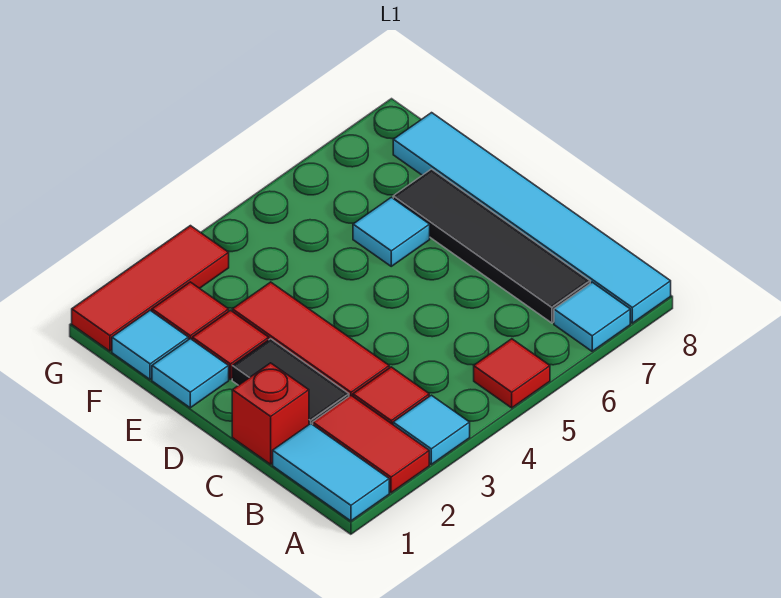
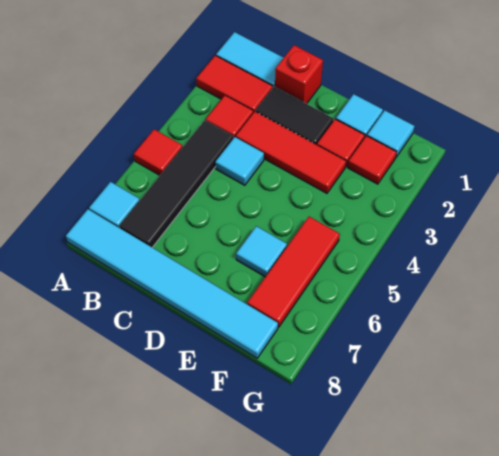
cyan tile A3 level 1 -> cyan tile C4 level 1
black tile B7:E7 level 1 -> black tile B4:B7 level 1
red tile G1:G3 level 1 -> red tile F5:F7 level 1

